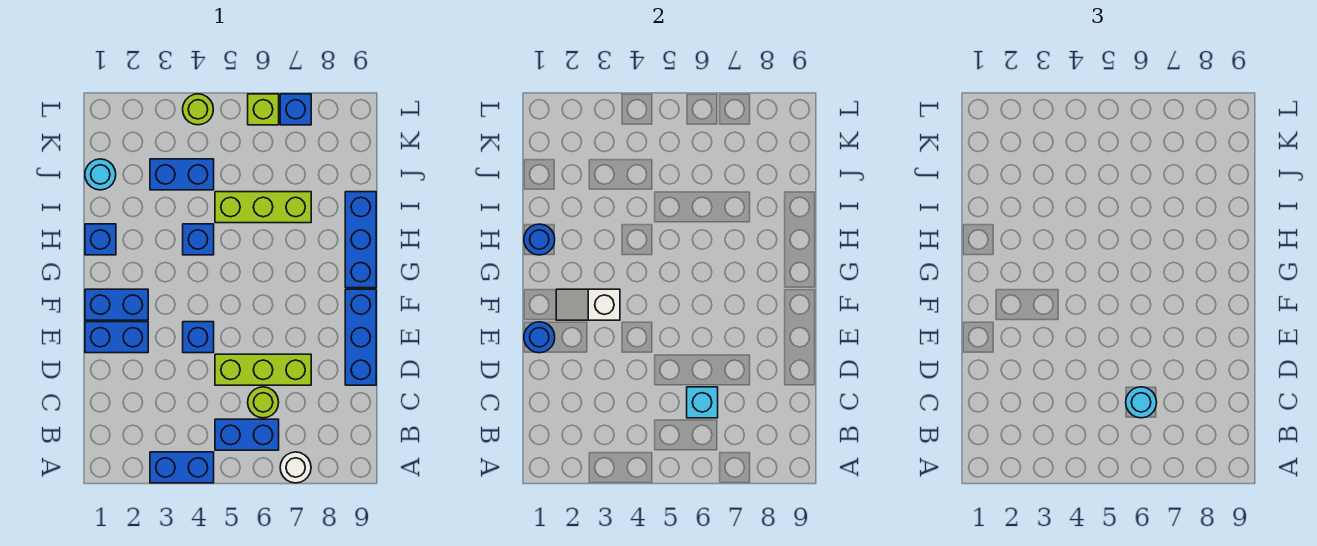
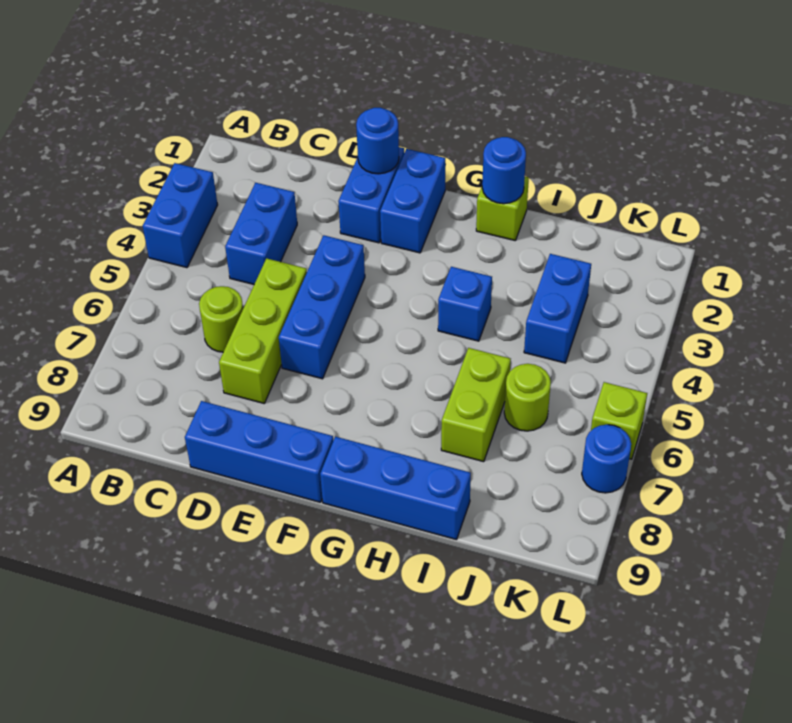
white round brick A7 level 1 -> none
blue brick B5:B6 level 1 -> blue brick C3:C4 level 1
cyan brick C6 level 2 -> none
cyan round brick C6 level 3 -> none
blue brick E4 level 1 -> blue brick E4:E6 level 1
white slope F2:F3 level 2 top 3 -> none
blue brick H1 level 1 -> lime brick H1 level 1
lime brick I5:I7 level 1 -> lime brick I6:I7 level 1
cyan round brick J1 level 1 -> none
lime round brick L4 level 1 -> lime round brick J6 level 1
blue brick L7 level 1 -> blue round brick L7 level 1

